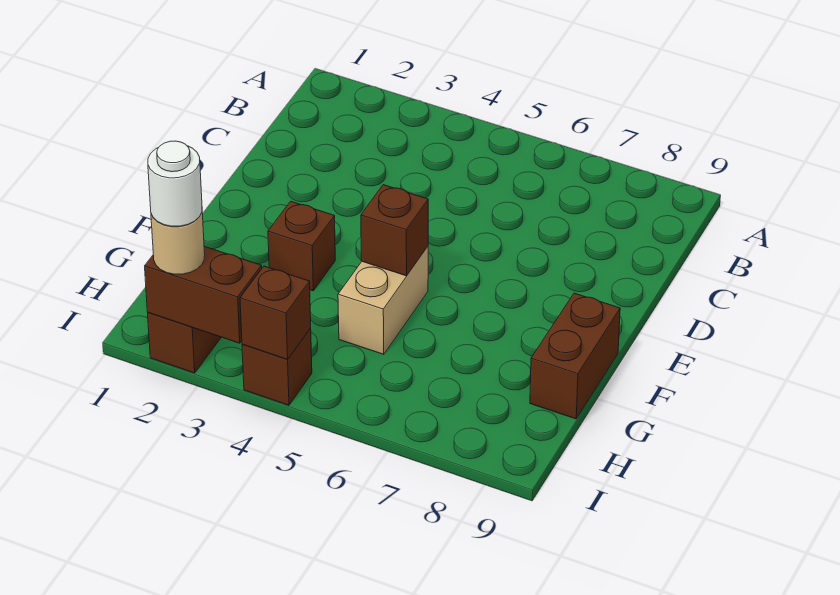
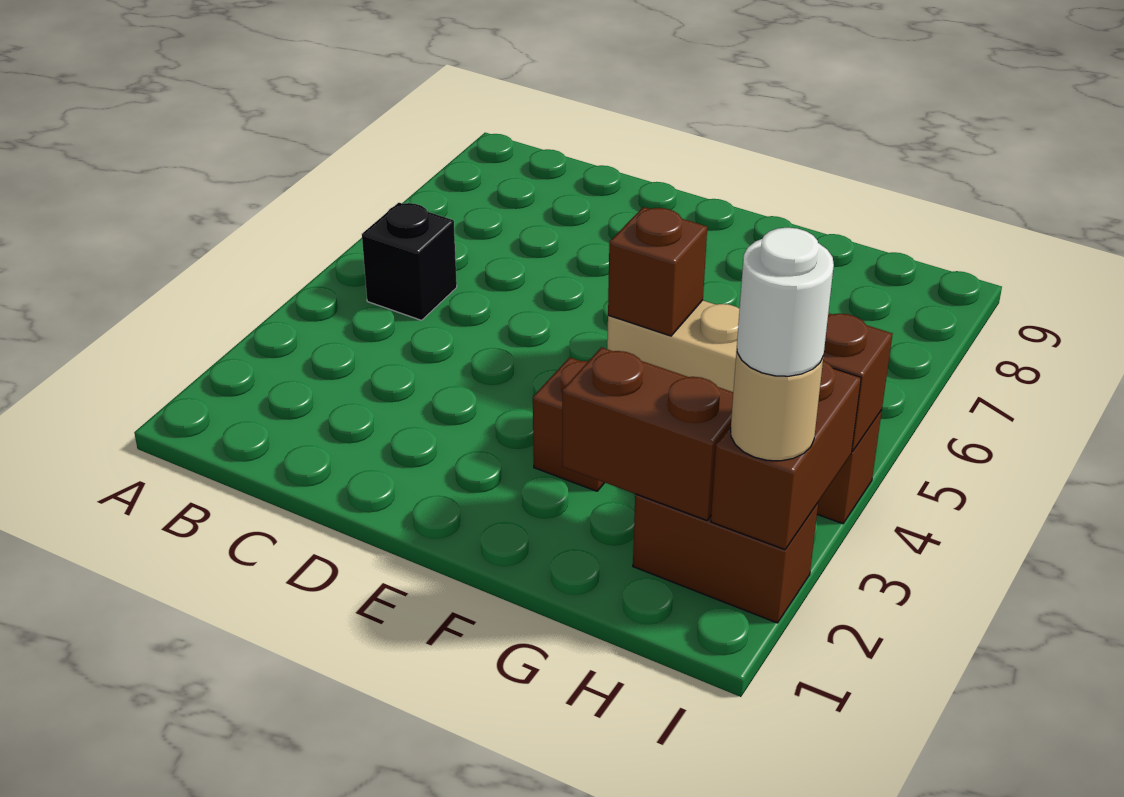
none -> black brick B5 level 1
brown brick F9:G9 level 1 -> brown brick G2:H2 level 2

